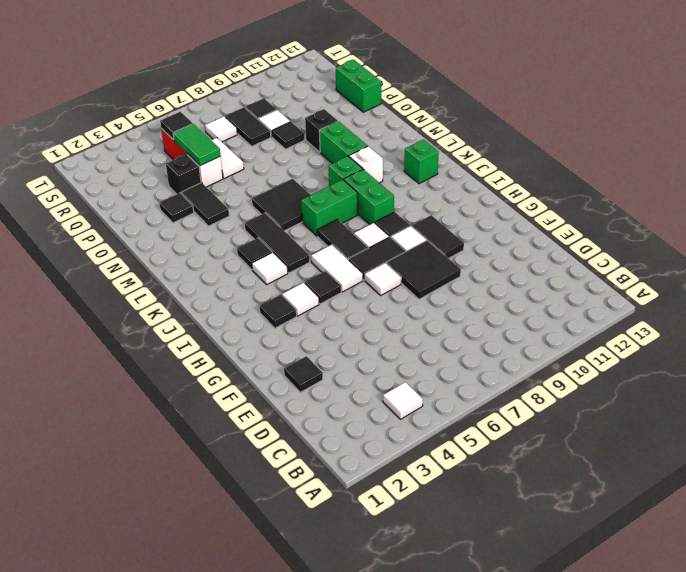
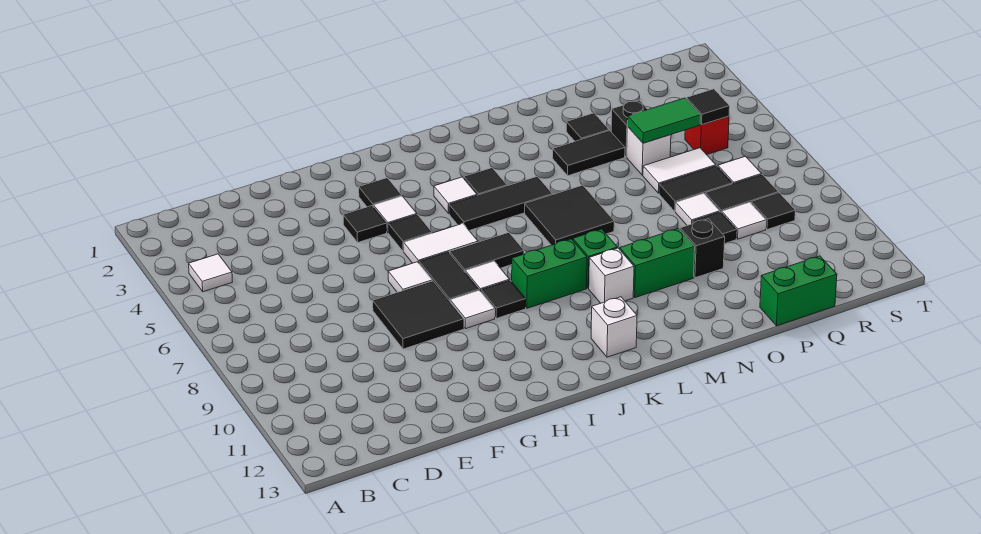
black tile E2 level 1 -> black tile G4 level 1
black tile G10:H10 level 1 -> black tile P7:Q7 level 1
green brick K7:K8 level 1 -> none
green brick K12 level 1 -> white brick K12 level 1
none -> white tile P8 level 1

